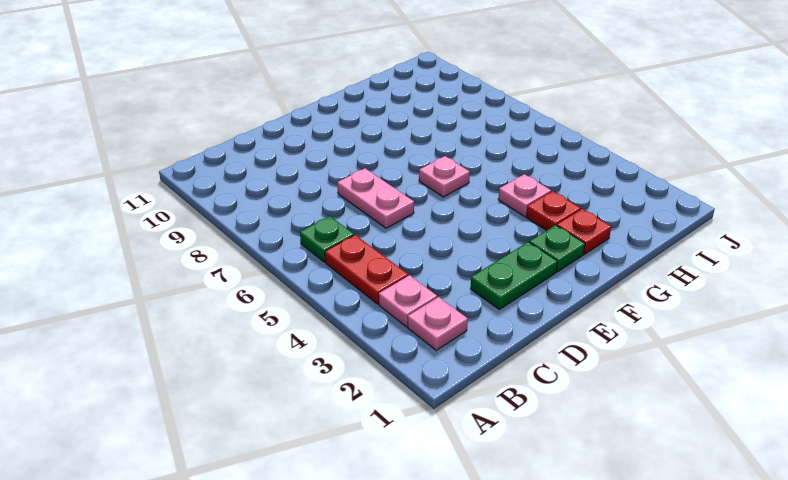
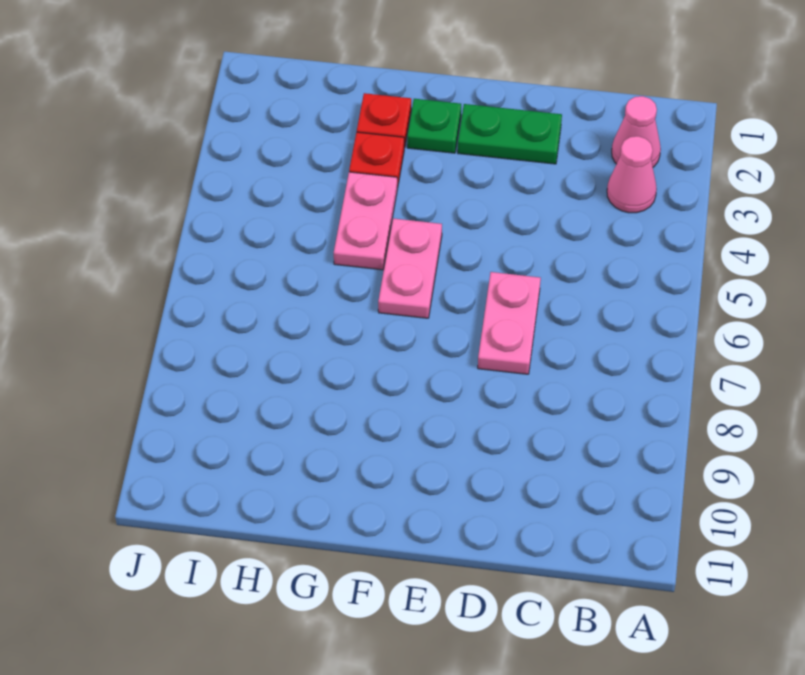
pink plate B2 level 1 -> pink cone B2 level 1
pink plate B3 level 1 -> pink cone B3 level 1
red plate B4:B5 level 1 -> none
green plate B6 level 1 -> none
pink plate F6 level 1 -> pink plate F5:F6 level 1
pink plate G4 level 1 -> pink plate G4:G5 level 1

